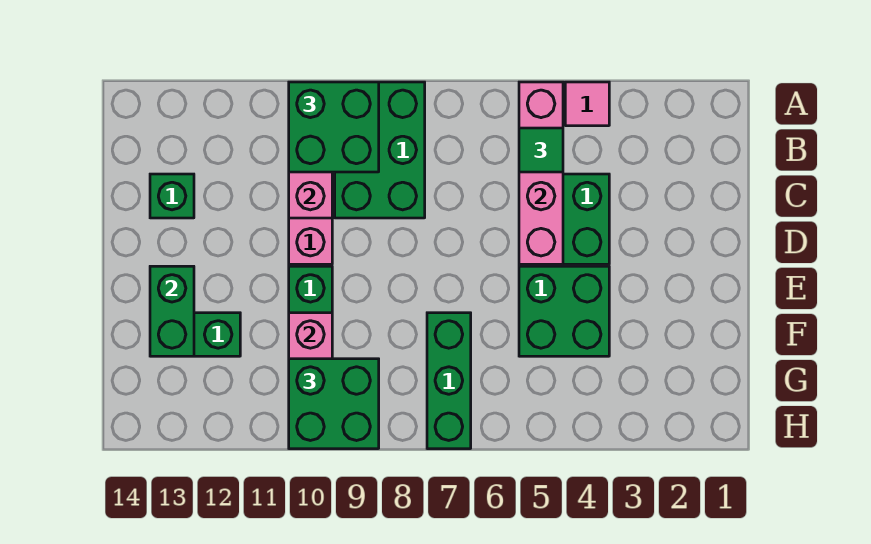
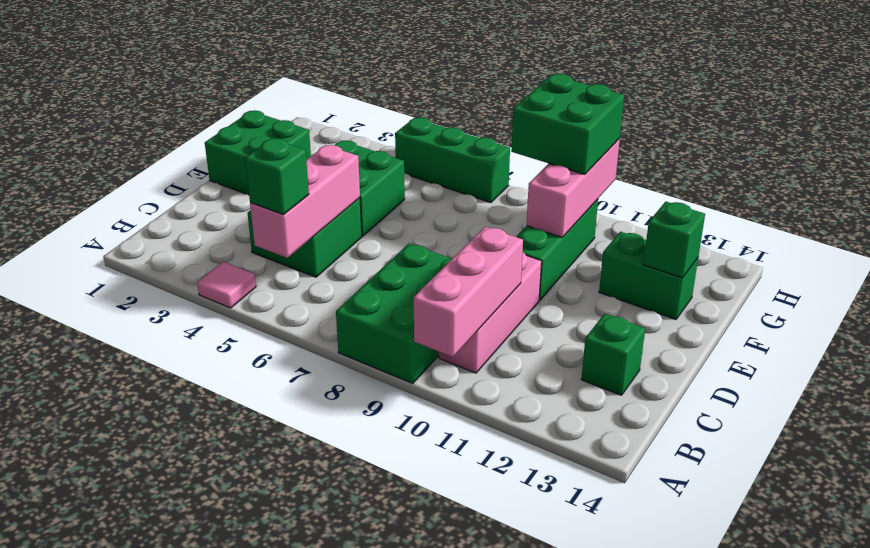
pink brick A5:D5 level 2 -> pink brick B5:D5 level 2
green brick A9:B10 level 3 -> green brick E1:F2 level 1
green tile B5 level 3 -> green brick B5 level 3
green brick E13:F13 level 2 -> green brick F13 level 2
green brick F7:H7 level 1 -> green brick H5:H7 level 1

